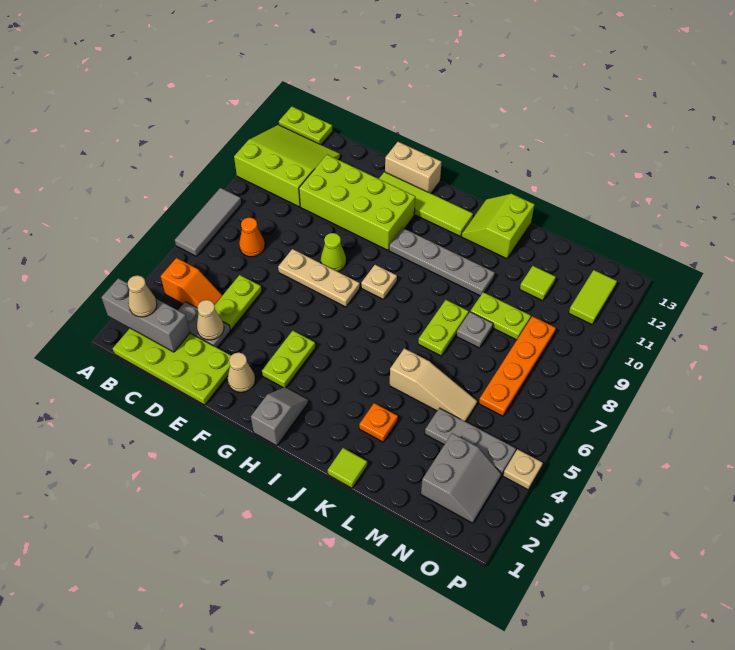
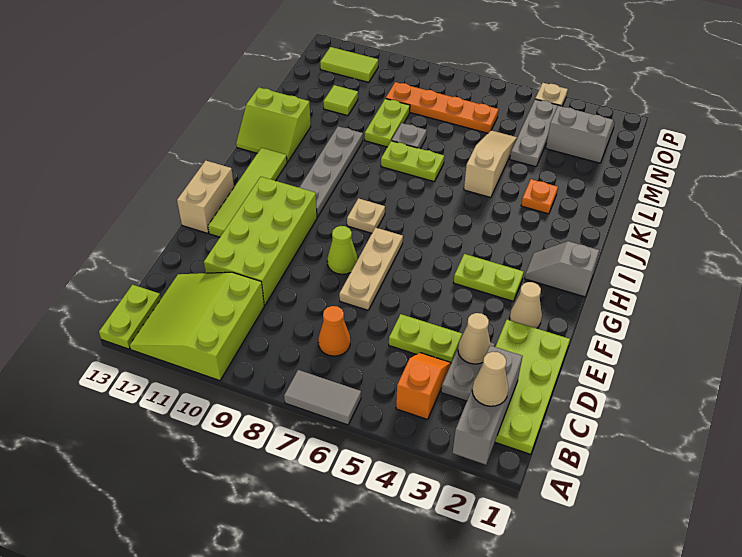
grey tile A6:A8 level 1 -> grey tile A6:A7 level 1
lime tile K1 level 1 -> none

